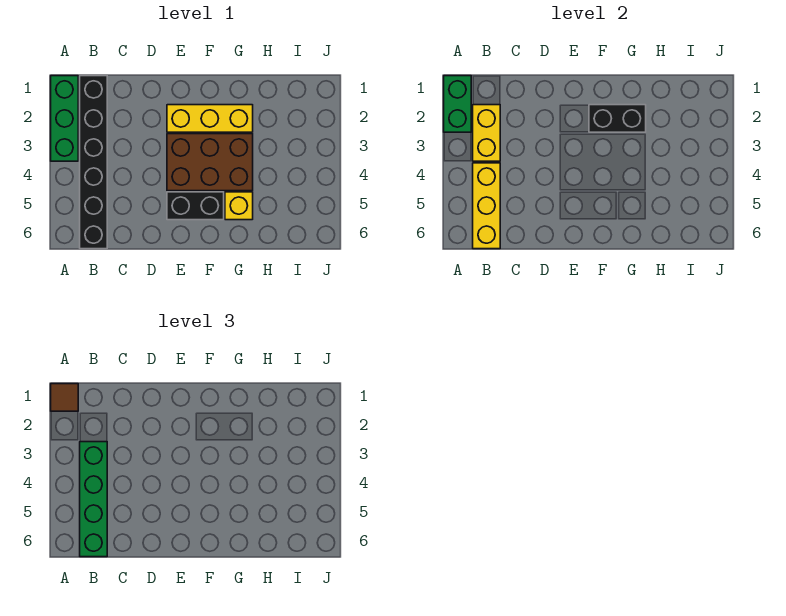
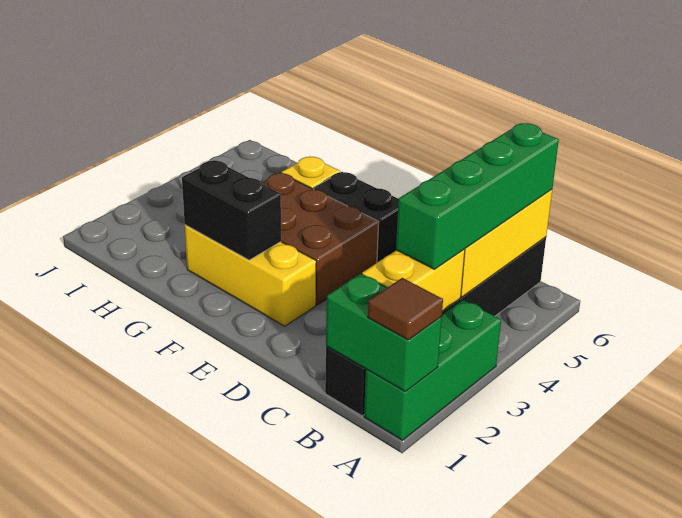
green brick A1:A2 level 2 -> green brick A1:B1 level 2

